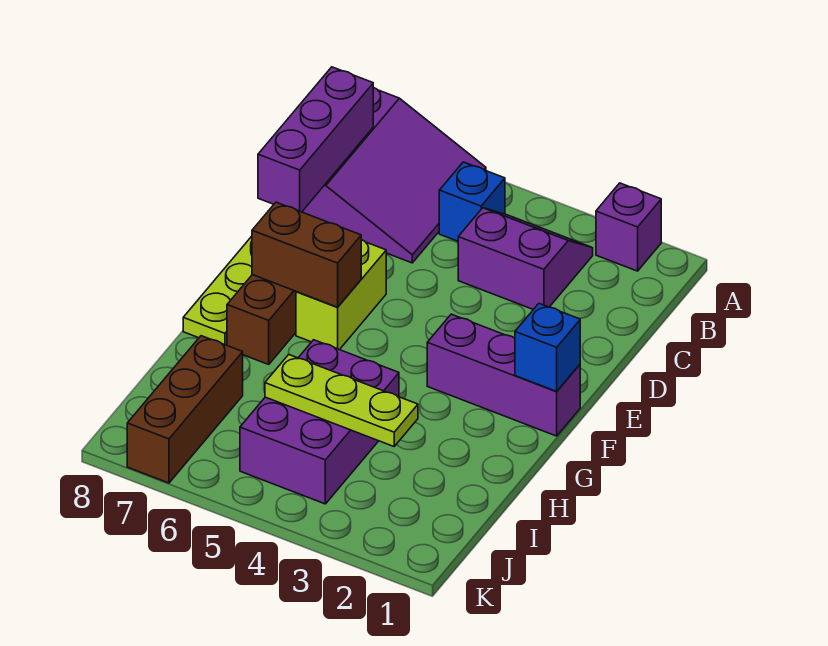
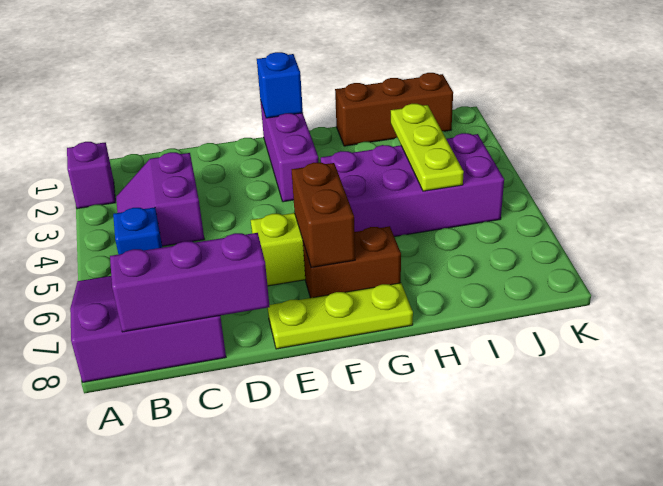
purple brick H4:J5 level 1 -> purple brick G4:J5 level 1
brown brick I7:K7 level 1 -> brown brick H1:J1 level 1

